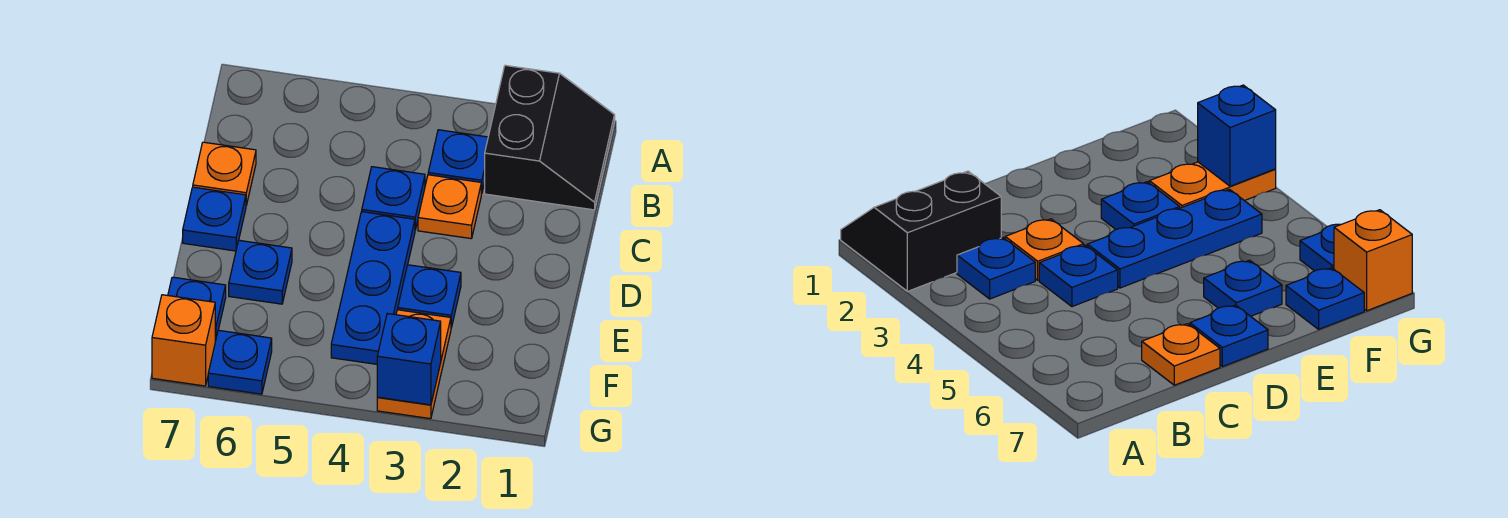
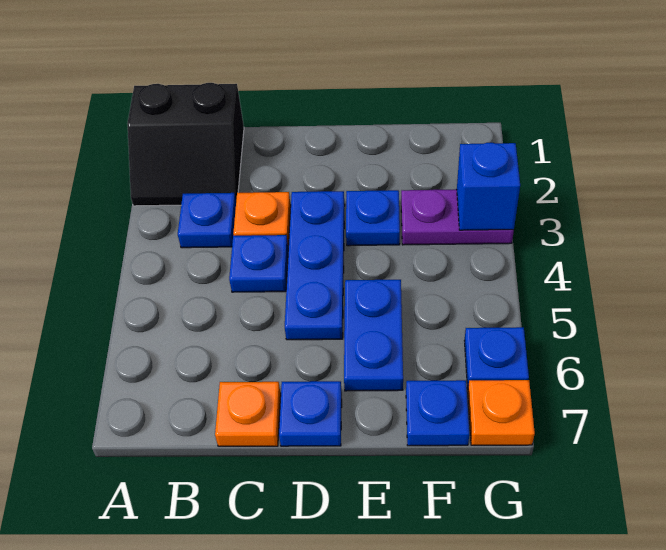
black slope A1:B2 level 1 top 2 -> black slope A1:B2 level 1 top 1
blue plate D4:F4 level 1 -> blue plate D3:D5 level 1
blue plate E6 level 1 -> blue plate E5:E6 level 1
orange plate F3:G3 level 1 -> purple plate F3:G3 level 1
orange brick G7 level 1 -> orange plate G7 level 1

